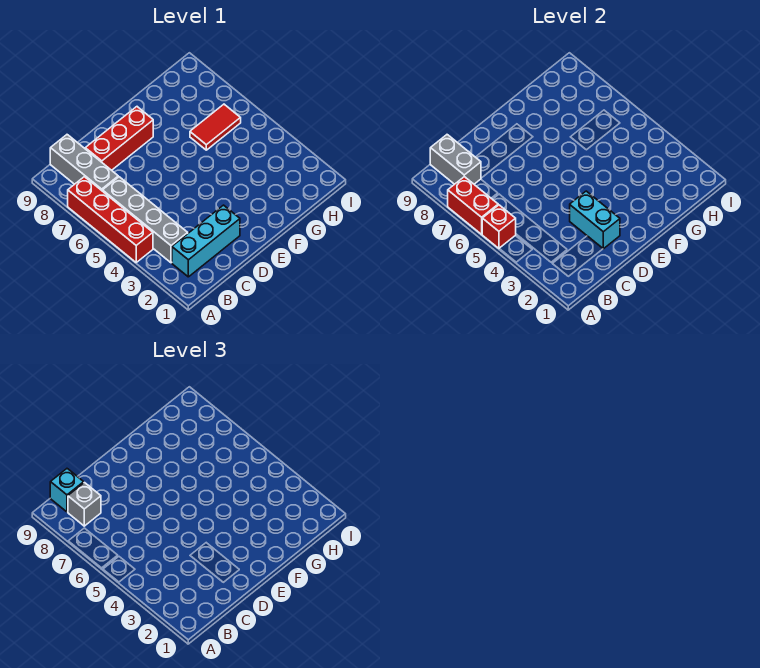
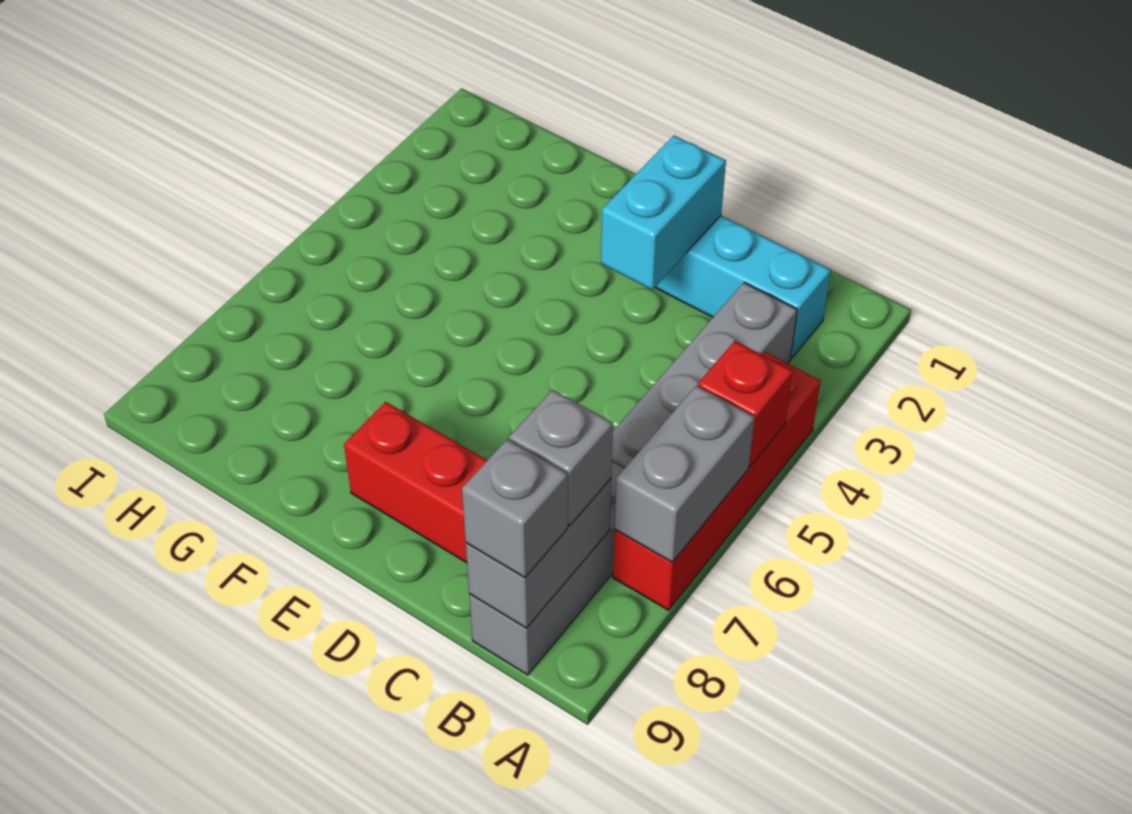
red brick A6:A7 level 2 -> grey brick A6:A7 level 2
cyan brick B9 level 3 -> grey brick B9 level 3
red tile G6:H6 level 1 -> none

